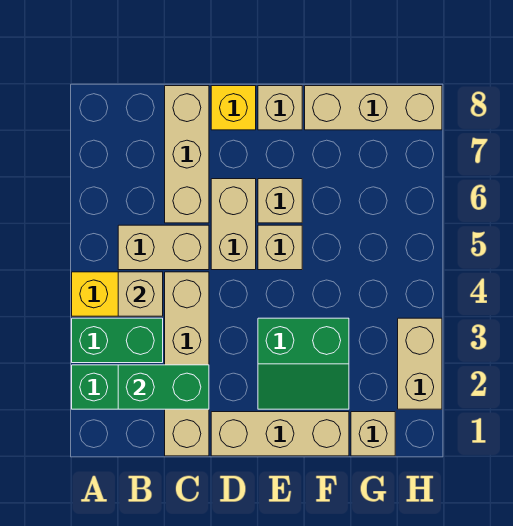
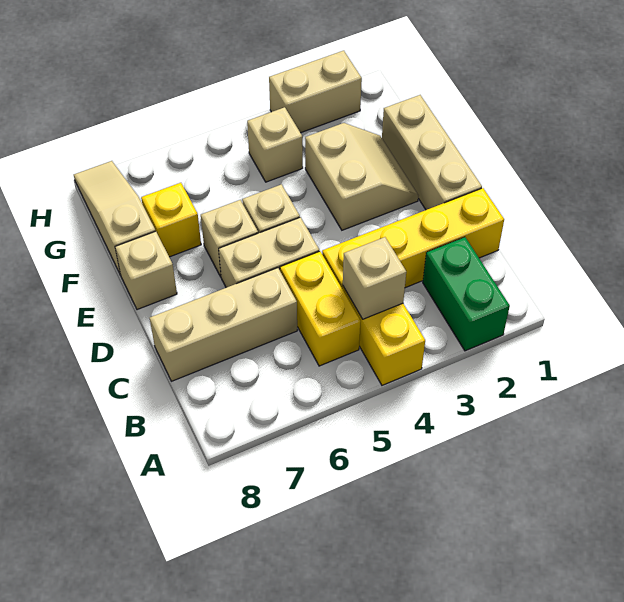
green brick A3:B3 level 1 -> none
green brick B2:C2 level 2 -> none
tan brick B5:C5 level 1 -> yellow brick B5:C5 level 1
tan brick C1:C4 level 1 -> yellow brick C1:C4 level 1
yellow brick D8 level 1 -> yellow brick F7 level 1
green slope E2:F3 level 1 top 3 -> tan slope E2:F3 level 1 top 3
tan brick F8:H8 level 1 -> tan slope F8:H8 level 1 top F
tan brick G1 level 1 -> tan brick G4 level 1

